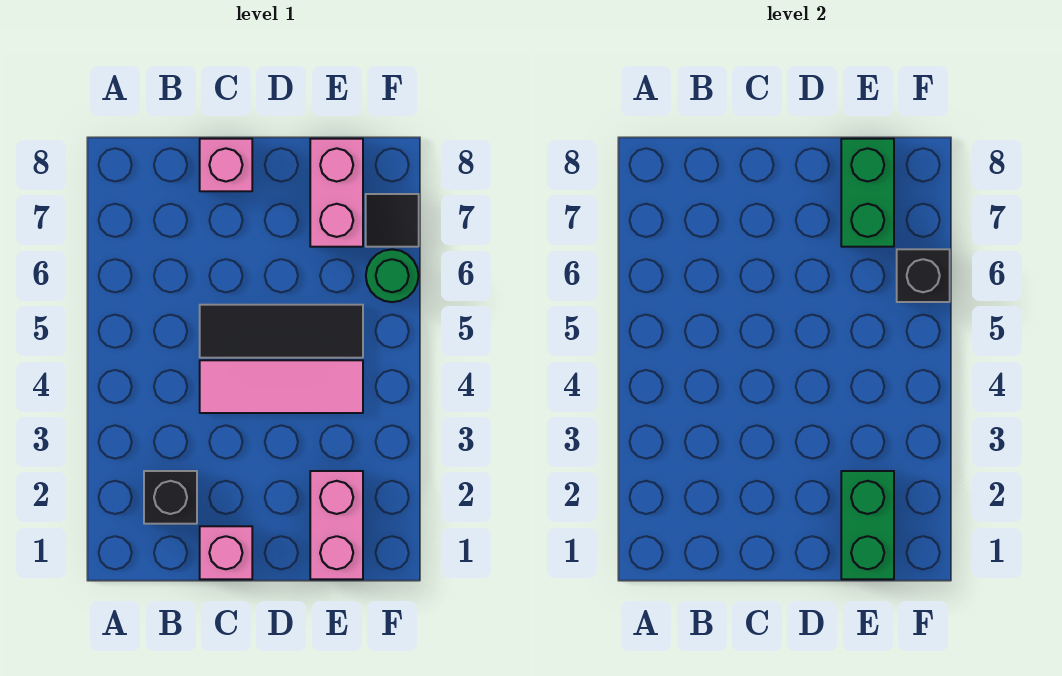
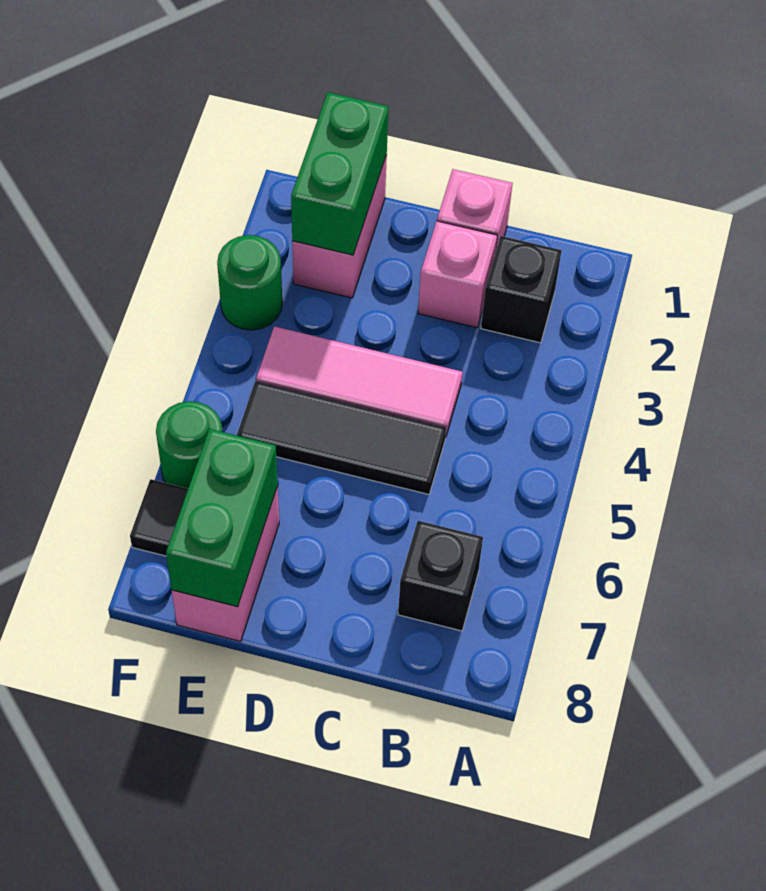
pink brick C8 level 1 -> pink brick C2 level 1
none -> green round brick F3 level 1
black brick F6 level 2 -> black brick B7 level 1

